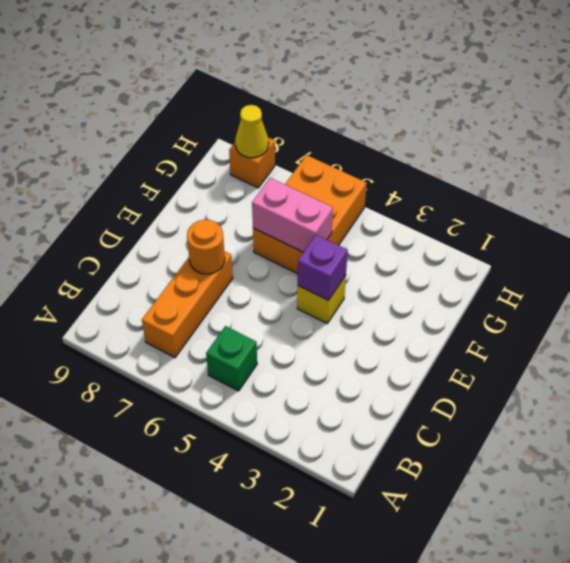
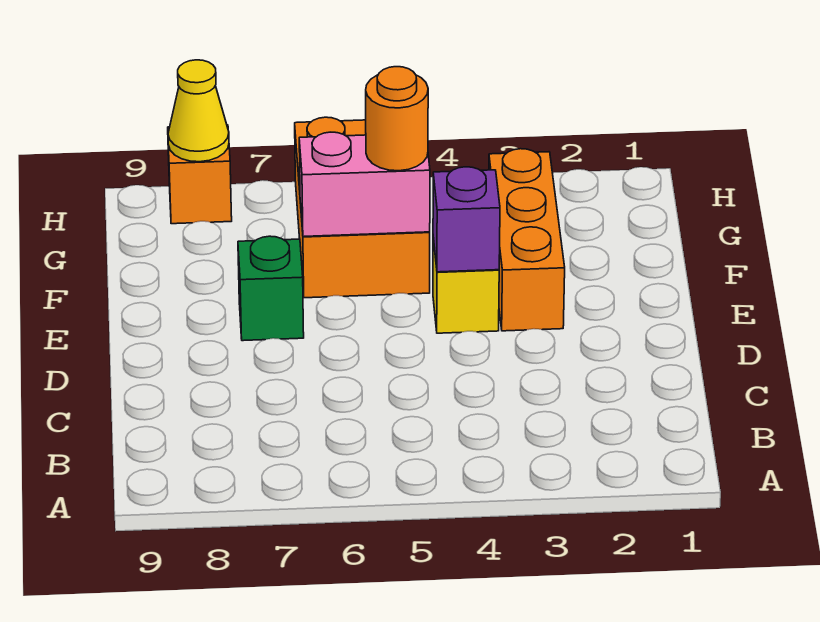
green brick B5 level 1 -> green brick E7 level 1
orange brick B7:D7 level 1 -> orange brick E3:G3 level 1
orange round brick D7 level 2 -> orange round brick F5 level 3

